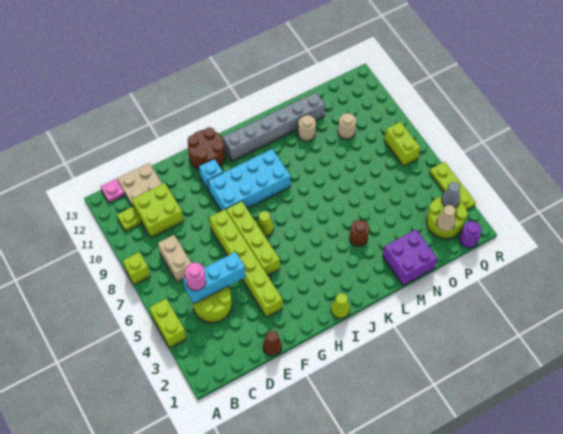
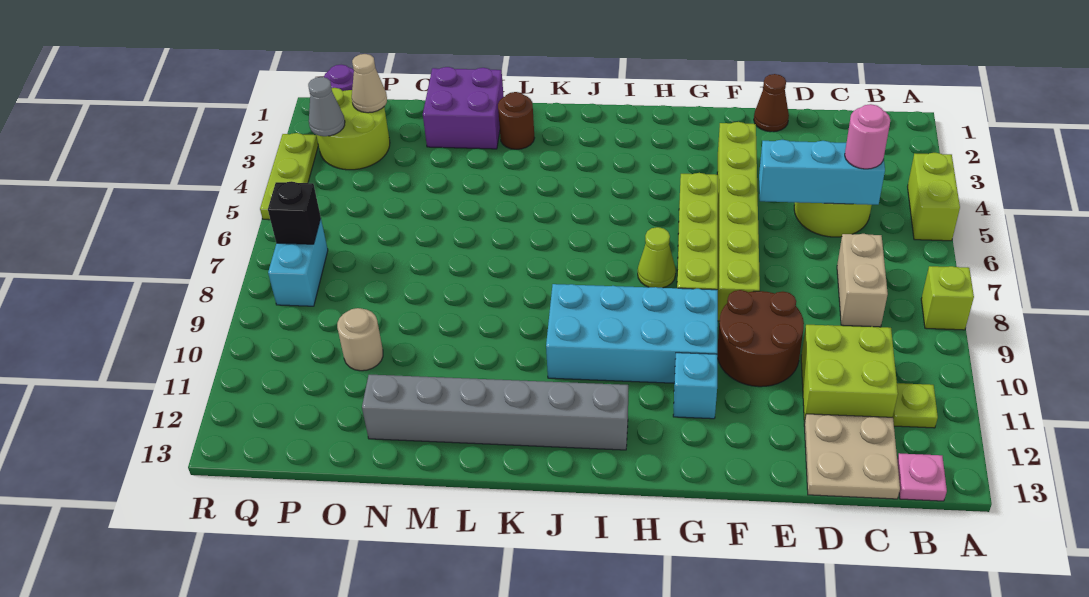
brown round brick G12:H13 level 1 -> brown round brick E9:F10 level 1
lime cone I1 level 1 -> none
brown round brick L4 level 1 -> brown round brick L2 level 1
tan round brick M11 level 1 -> none
lime brick Q7:Q8 level 1 -> cyan brick Q7:Q8 level 1
none -> black brick Q7 level 2

